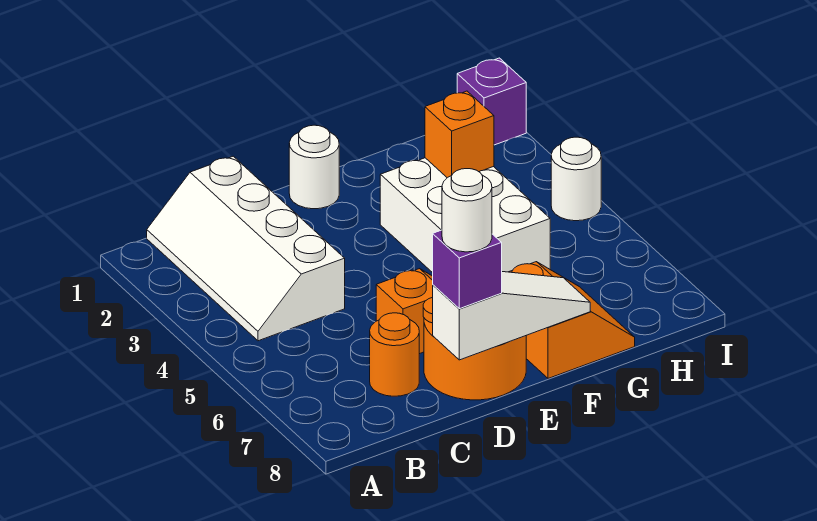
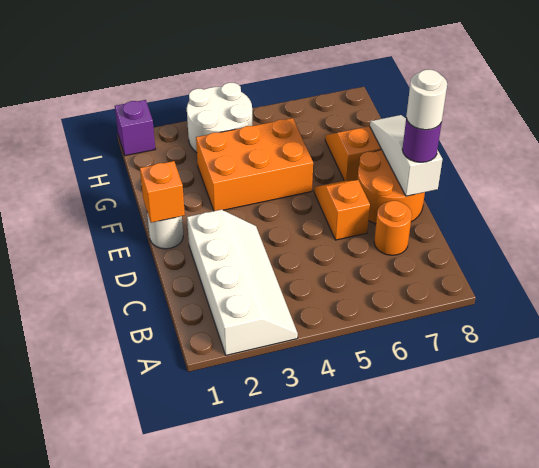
white slope B1:C4 level 1 top C -> white slope A2:D3 level 1 top 2
purple brick D8 level 3 -> purple round brick D8 level 3
white brick F3:G5 level 1 -> orange brick F3:G5 level 1
orange brick G3 level 2 -> orange brick E1 level 2
white round brick I4 level 1 -> white round brick H3:I4 level 1

